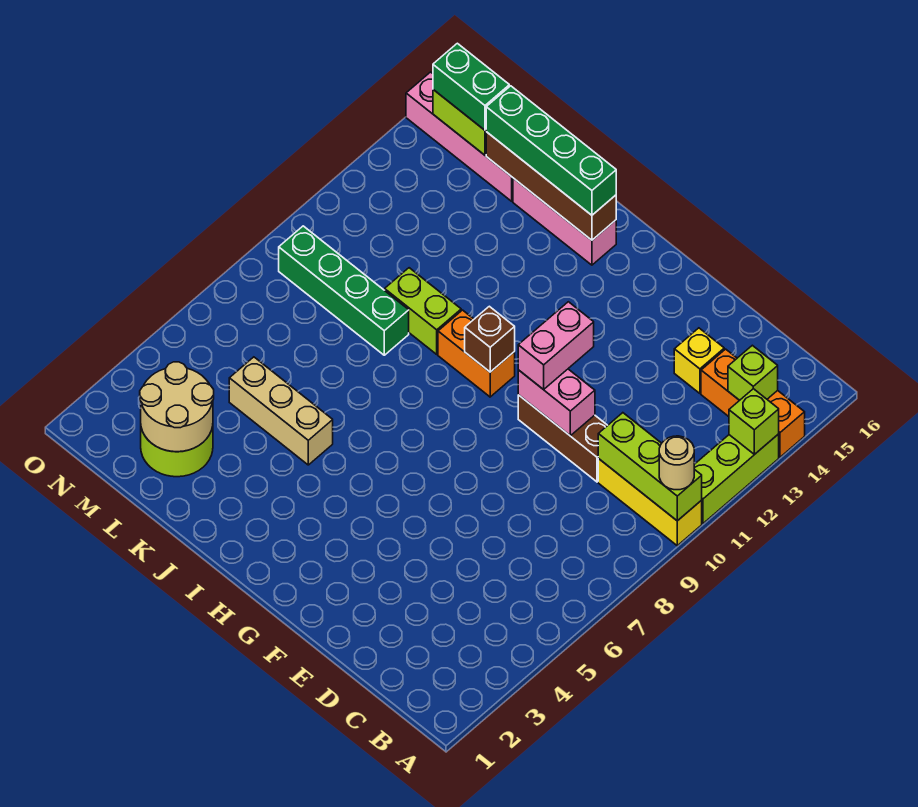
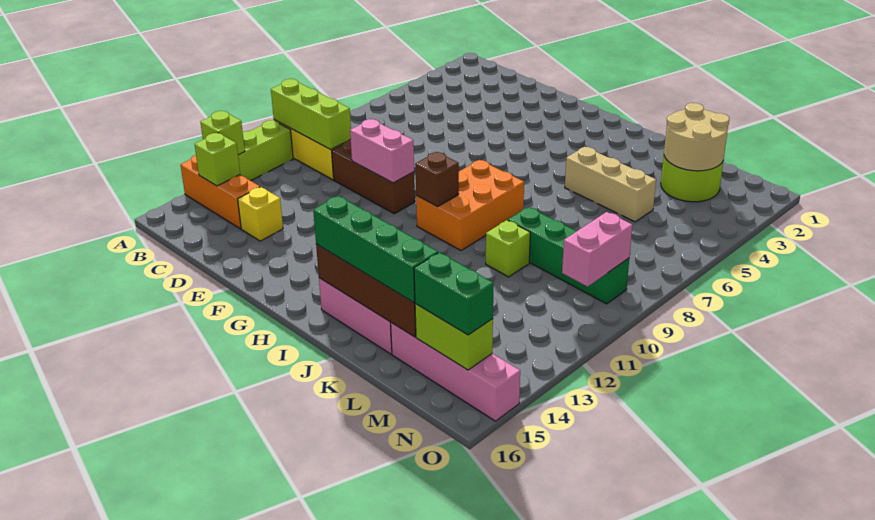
tan round brick A10 level 3 -> none
pink brick F10:F11 level 3 -> pink brick N9:N10 level 2
orange brick H10:I10 level 1 -> orange brick H8:I10 level 1
lime brick J10:K10 level 1 -> lime brick K10 level 1

